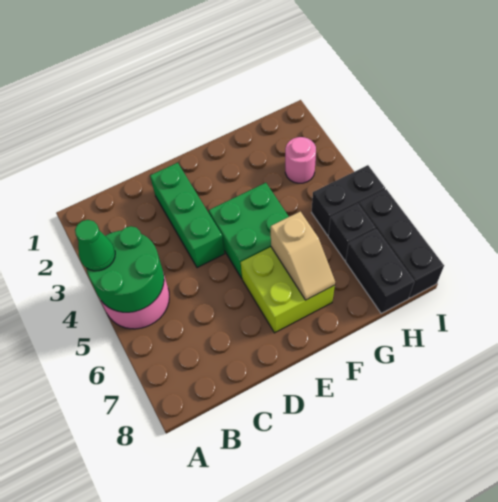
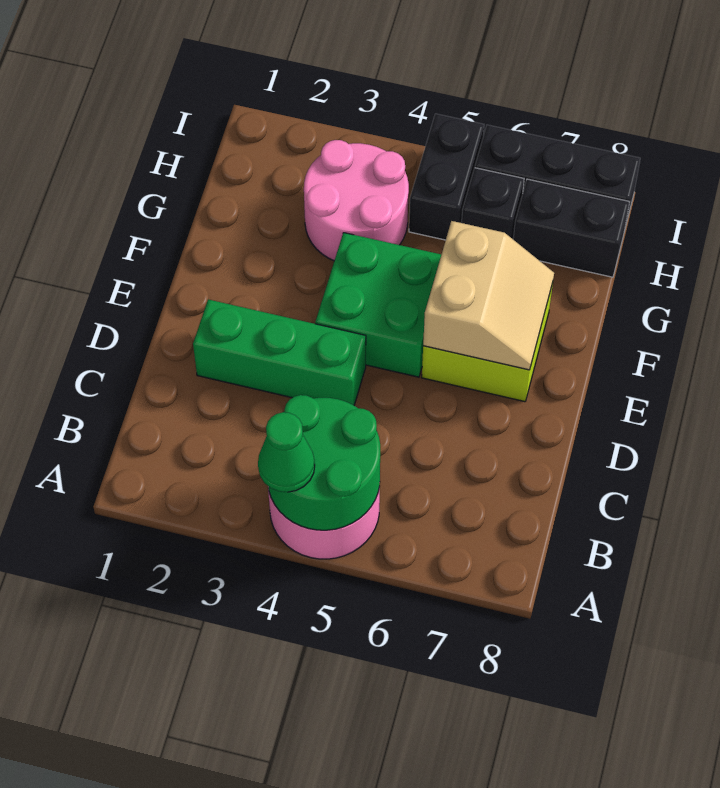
tan slope F6:F7 level 2 top 6 -> tan slope E6:F7 level 2 top 6
pink round brick H3 level 1 -> pink round brick G3:H4 level 1

